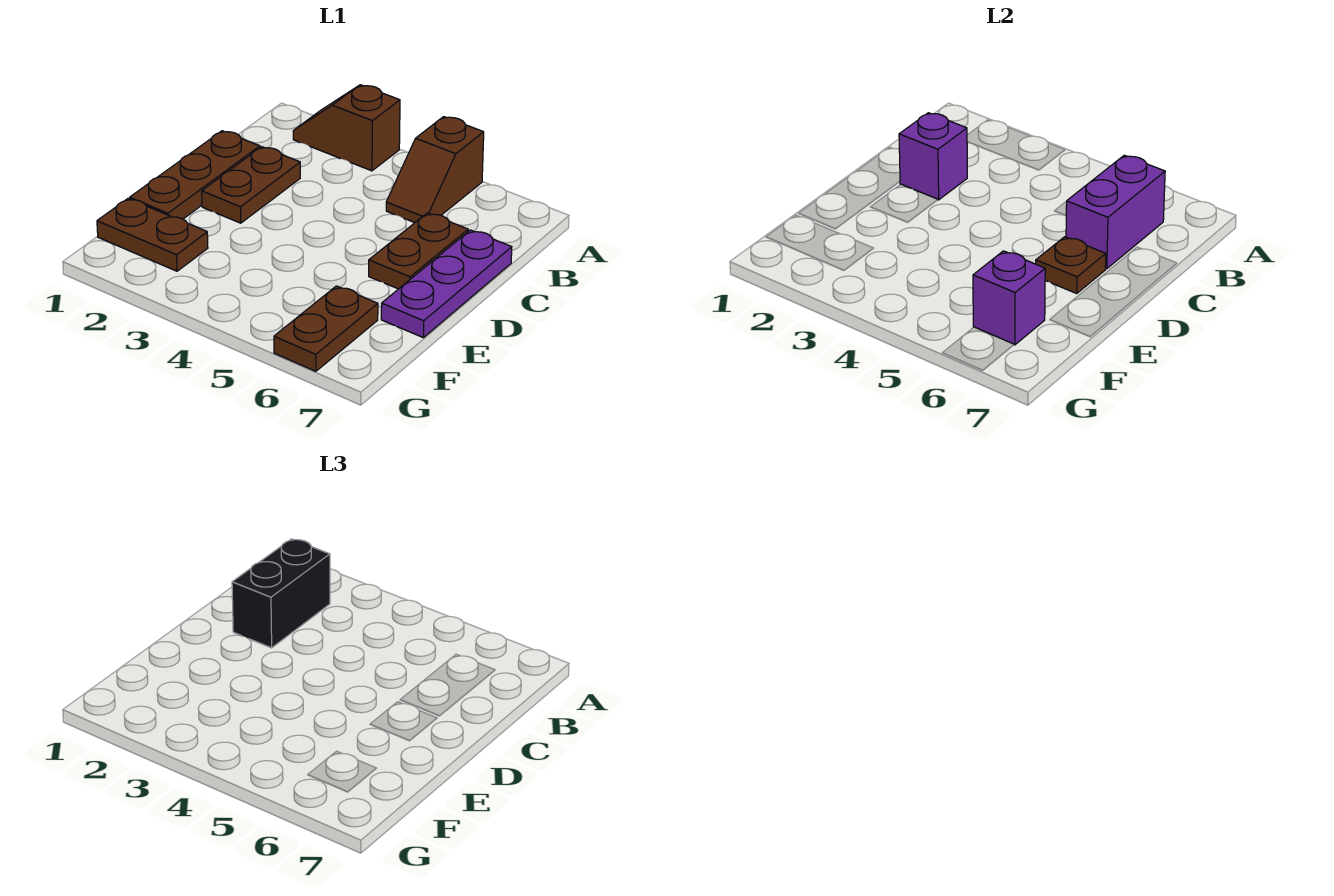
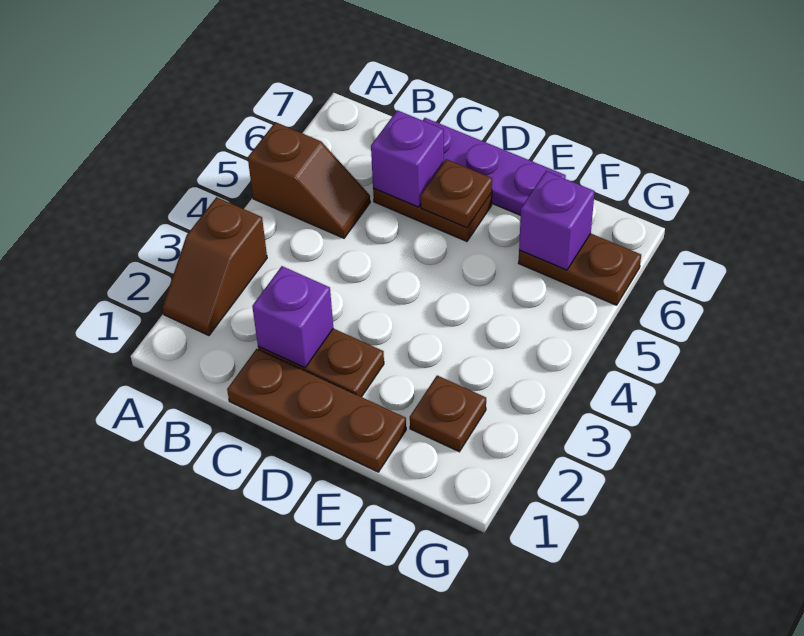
black brick B2:C2 level 3 -> none
purple brick B6:C6 level 2 -> purple brick C6 level 2
brown plate F1:F2 level 1 -> brown plate F2 level 1

